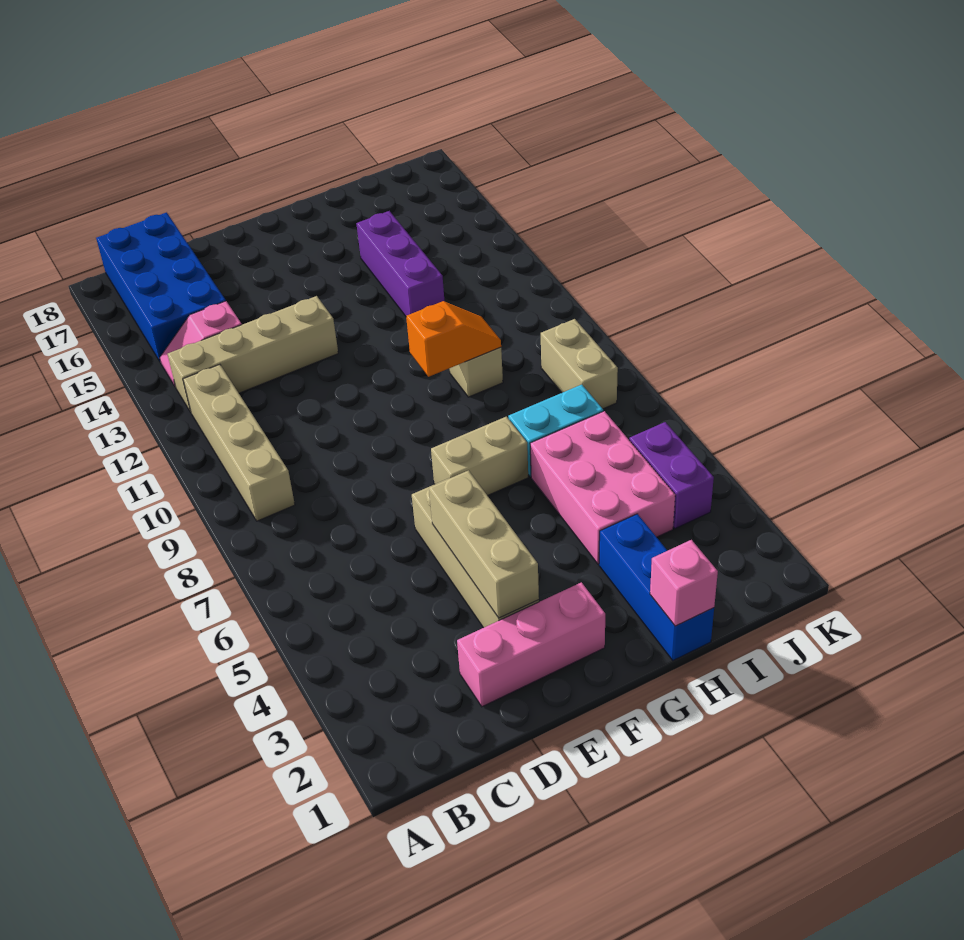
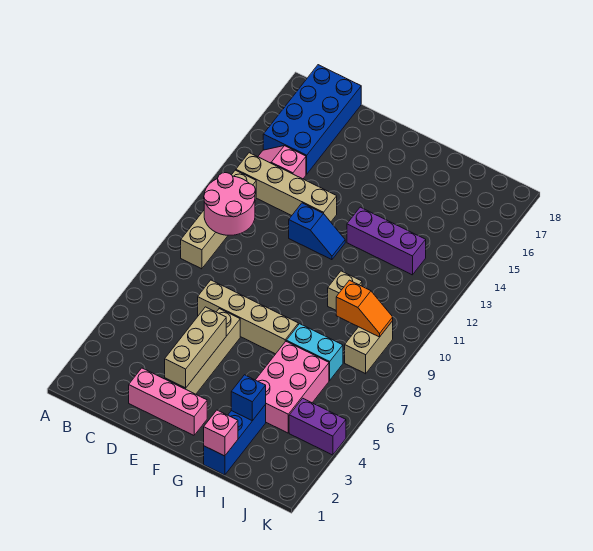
none -> pink round brick B10:C11 level 2
none -> blue slope E12:F12 level 1 top E
tan brick F7:G7 level 1 -> tan brick D7:G7 level 1
orange slope G10:H10 level 2 top G -> orange slope I9:J9 level 2 top I
none -> blue brick H3 level 2
purple brick H13:H15 level 1 -> purple brick G13:I13 level 1
purple brick J4:J5 level 1 -> purple brick J4:K4 level 1

